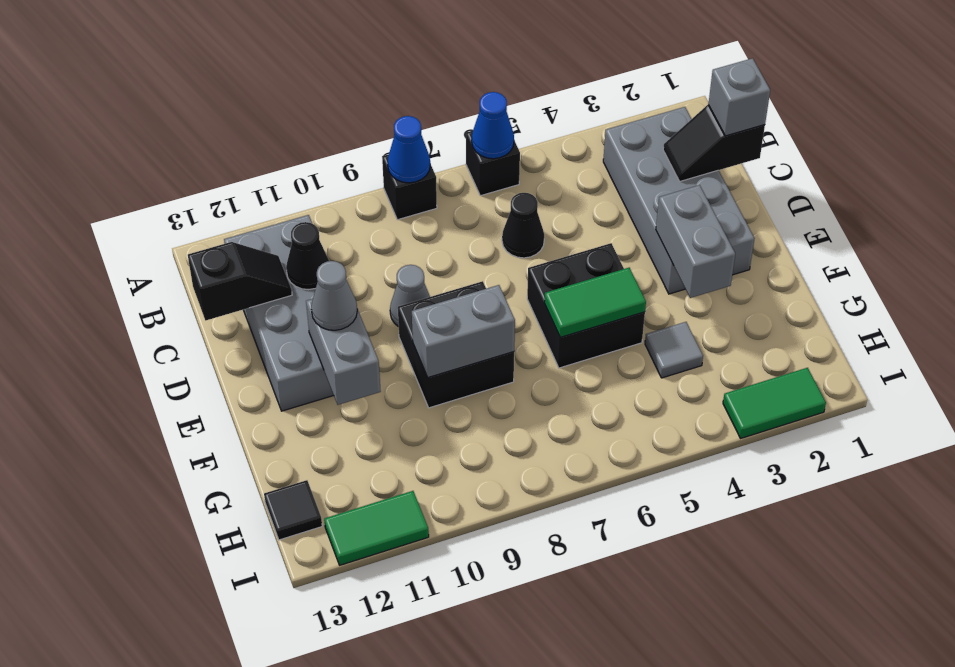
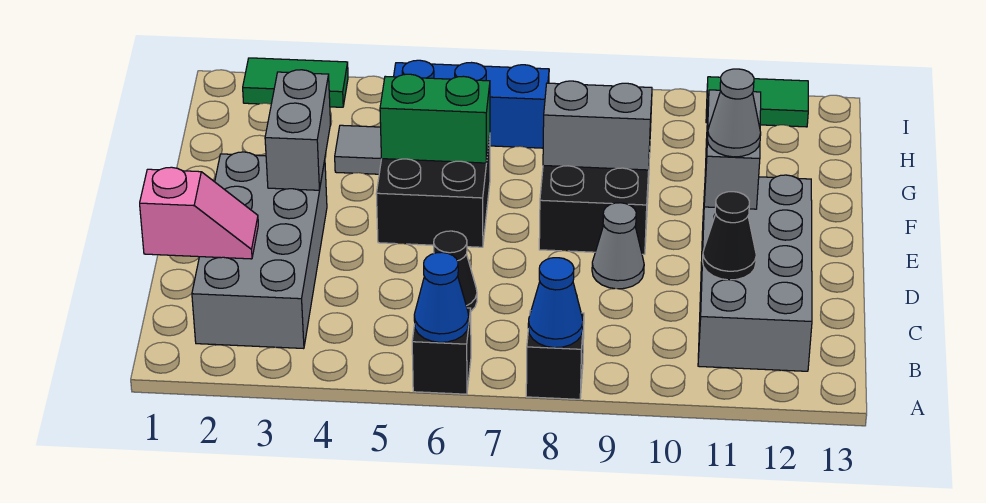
black slope C1:C2 level 2 top 1 -> pink slope C1:C2 level 2 top 1
grey brick C1 level 3 -> none
black slope C12:C13 level 2 top 13 -> none
green tile F5:F6 level 2 -> green brick F5:F6 level 2
none -> blue brick H5:H7 level 1
black tile H13 level 1 -> none

